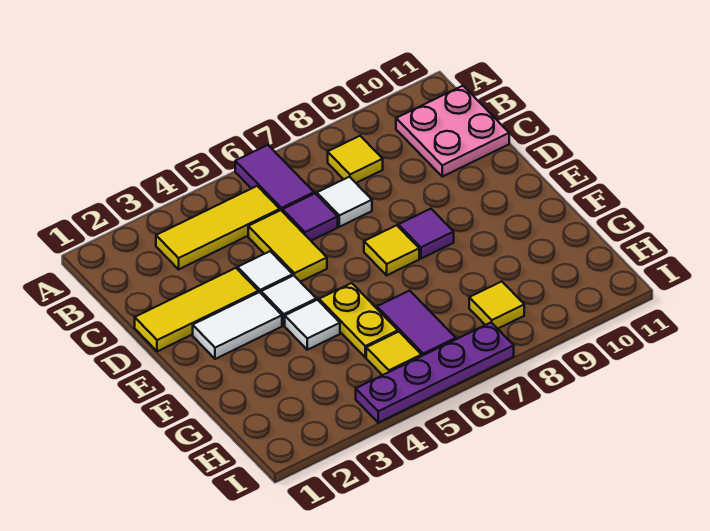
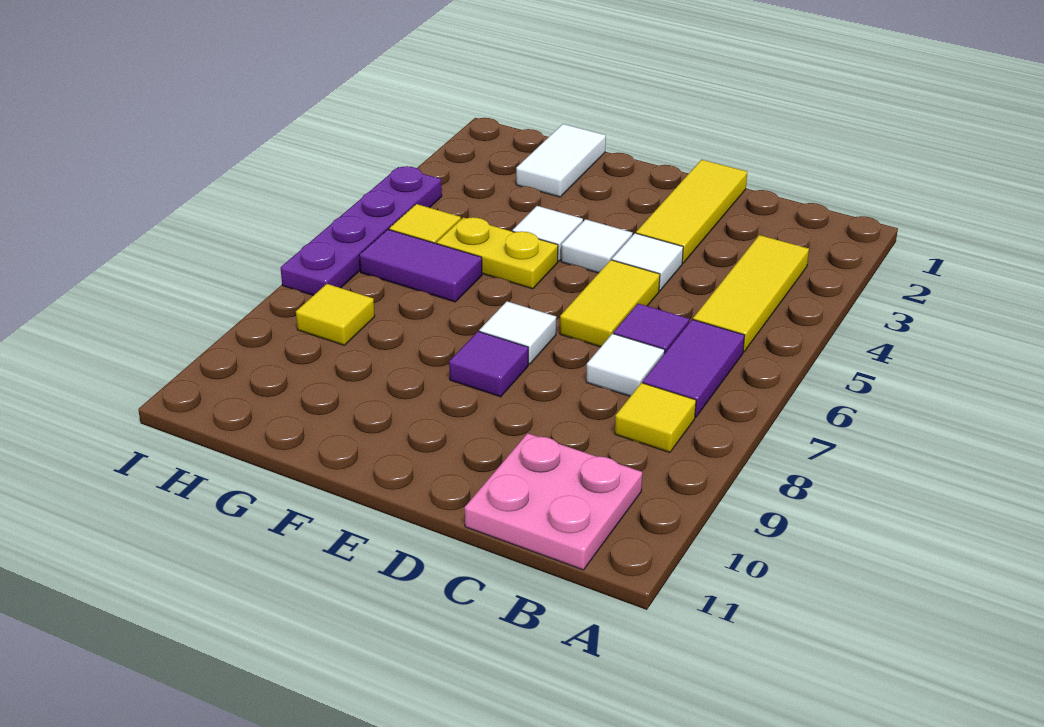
purple tile A6:B6 level 1 -> purple tile B6:B7 level 1
yellow tile C5:D5 level 1 -> yellow tile D5:D6 level 1
white tile E2:E3 level 1 -> white tile G1:G2 level 1
yellow tile E7 level 1 -> white tile E7 level 1

